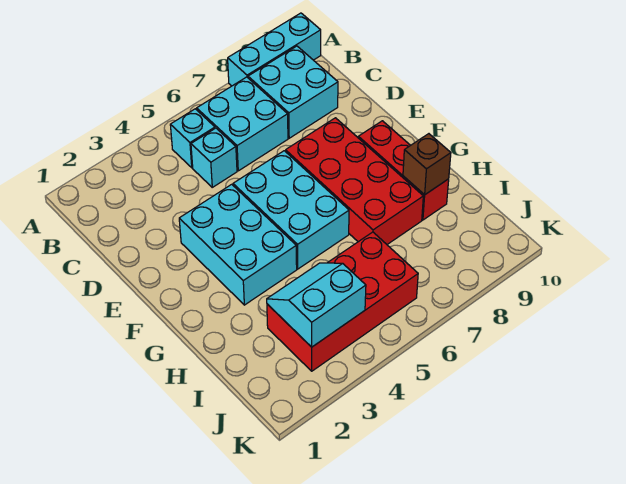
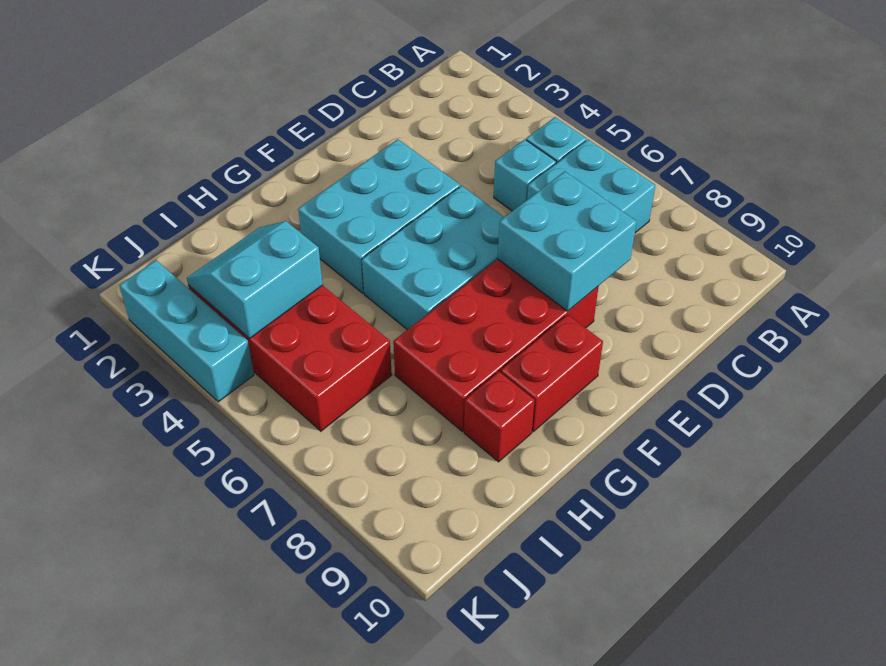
cyan brick A8:A10 level 1 -> cyan brick K2:K4 level 1
cyan brick B8:C9 level 1 -> cyan brick D7:E8 level 2
brown brick H9 level 2 -> none
cyan slope I3:J4 level 2 top J -> cyan slope I3:J4 level 2 top 4

